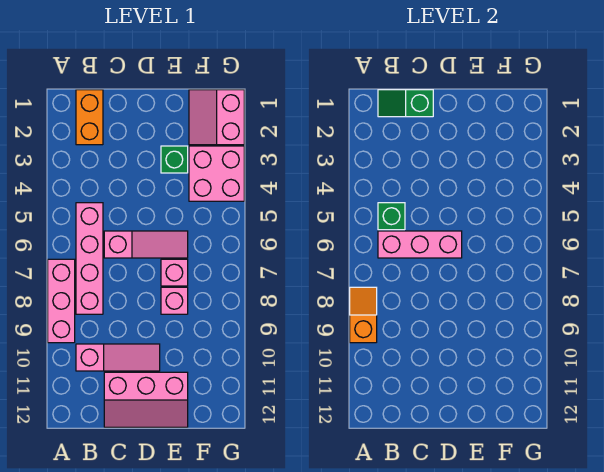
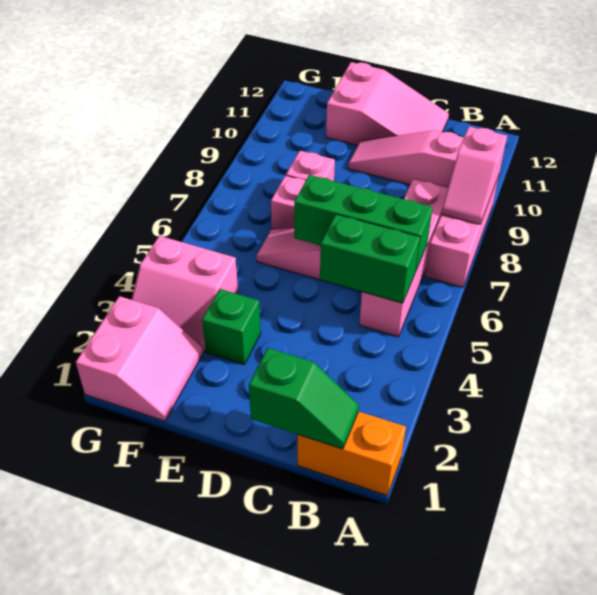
orange slope A8:A9 level 2 top 9 -> pink slope A8:A9 level 2 top 9
orange brick B1:B2 level 1 -> orange brick A1:B1 level 1
green brick B5 level 2 -> green brick B5:C5 level 2
pink brick B6:D6 level 2 -> green brick B6:D6 level 2
pink slope C11:E12 level 1 top 11 -> pink slope C11:E12 level 1 top E
pink brick F3:G4 level 1 -> pink slope F3:G4 level 1 top 4

